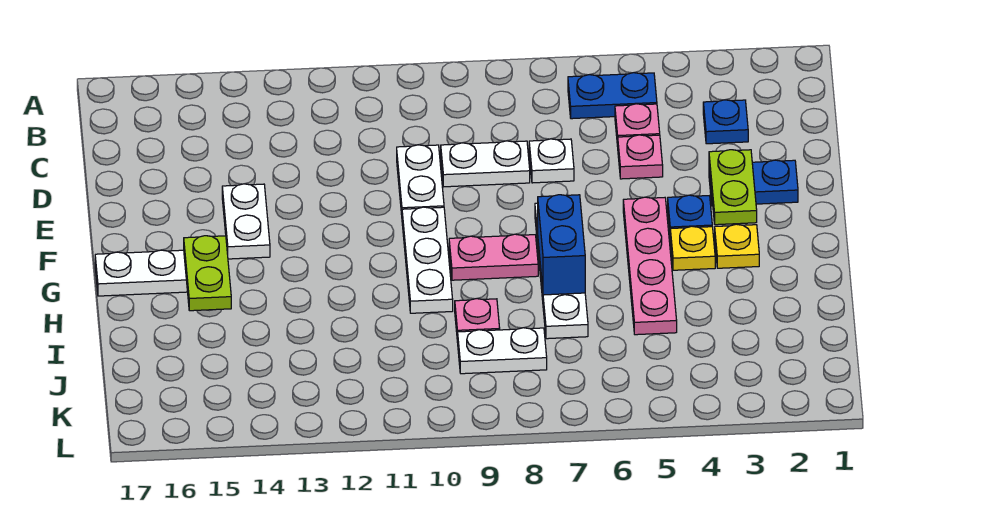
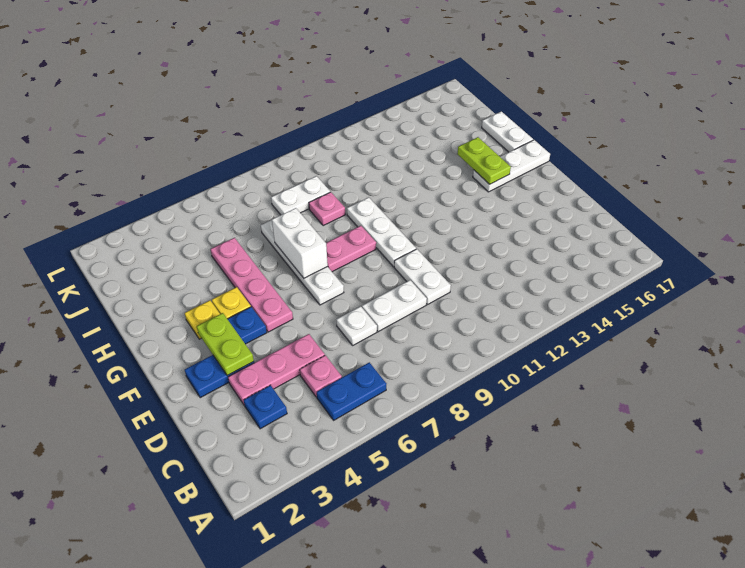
pink plate D5 level 1 -> pink plate D3:D5 level 1
white plate E14:F14 level 1 -> white plate H17:I17 level 1
blue brick G7:H7 level 2 -> white brick G7:H7 level 2

